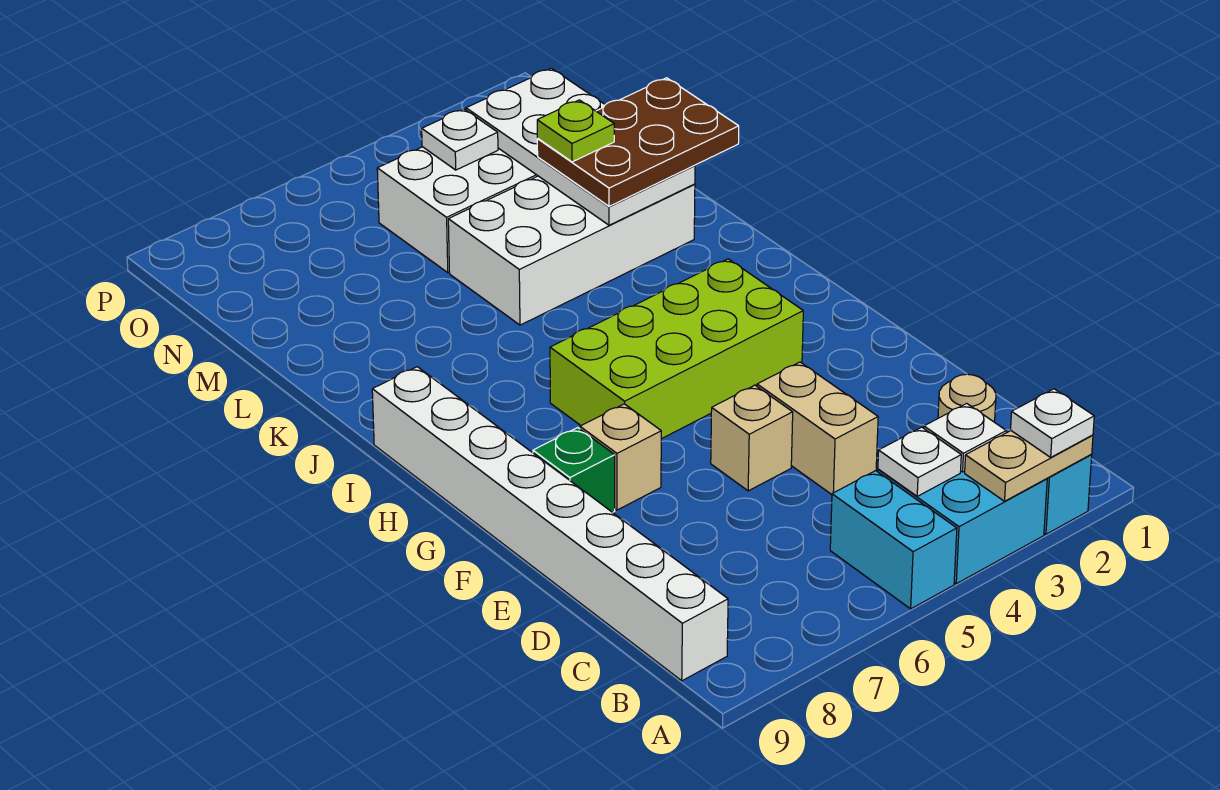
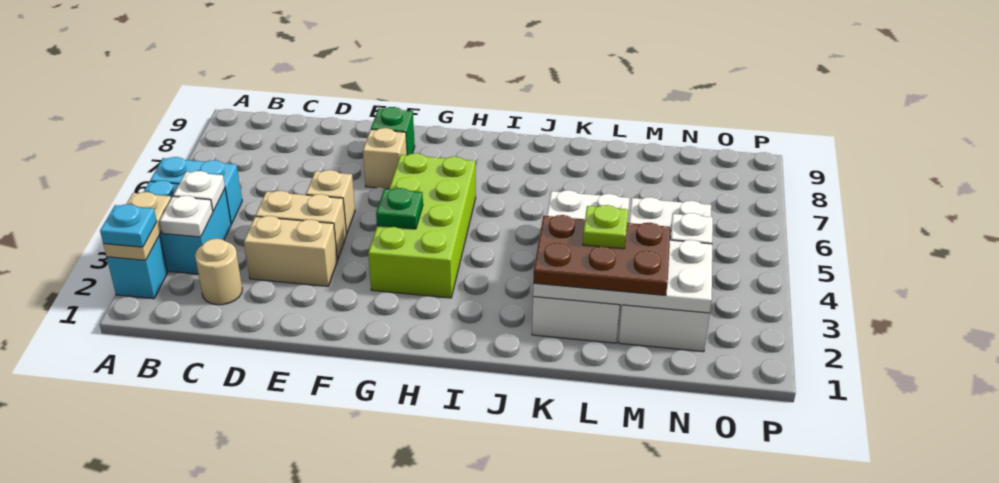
white plate A2 level 3 -> cyan plate A2 level 3
white brick B9:I9 level 1 -> none
none -> tan brick D3:E3 level 1
none -> green plate G4 level 2
brown plate K1:L3 level 3 -> brown plate K2:M3 level 3

